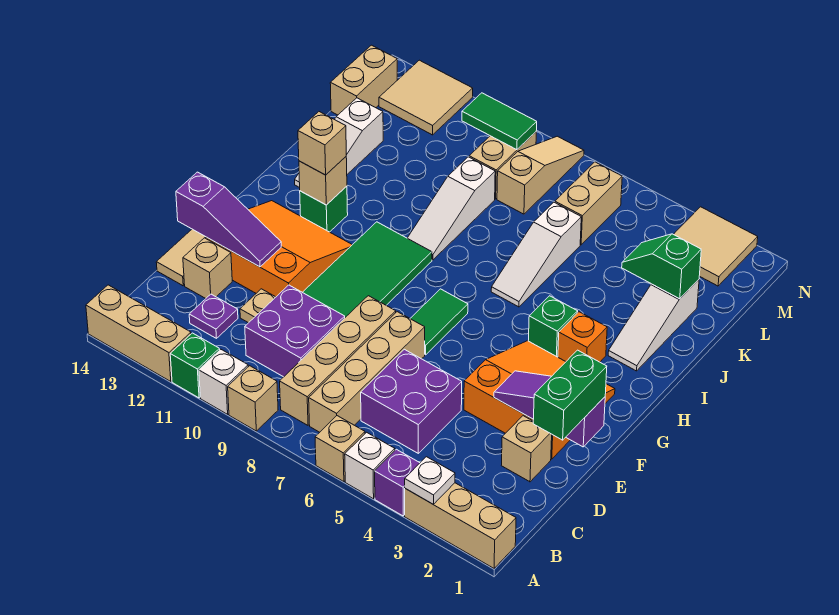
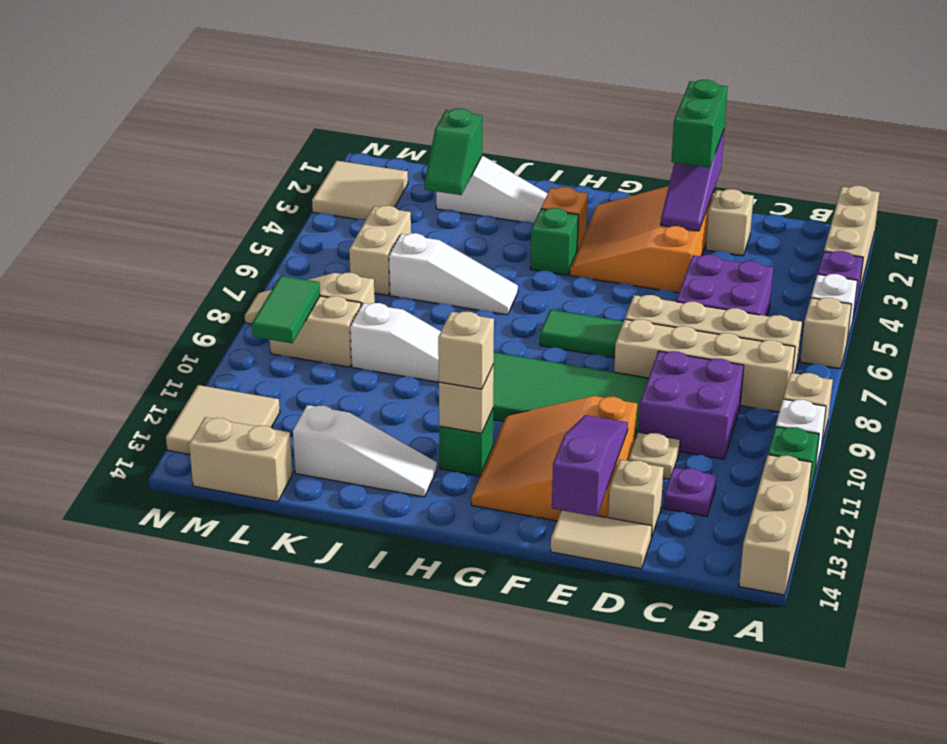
white plate A3 level 2 -> none
green brick D1:E1 level 3 -> green brick E1:E2 level 3
tan brick L6:M6 level 1 -> tan brick L5:L6 level 1

